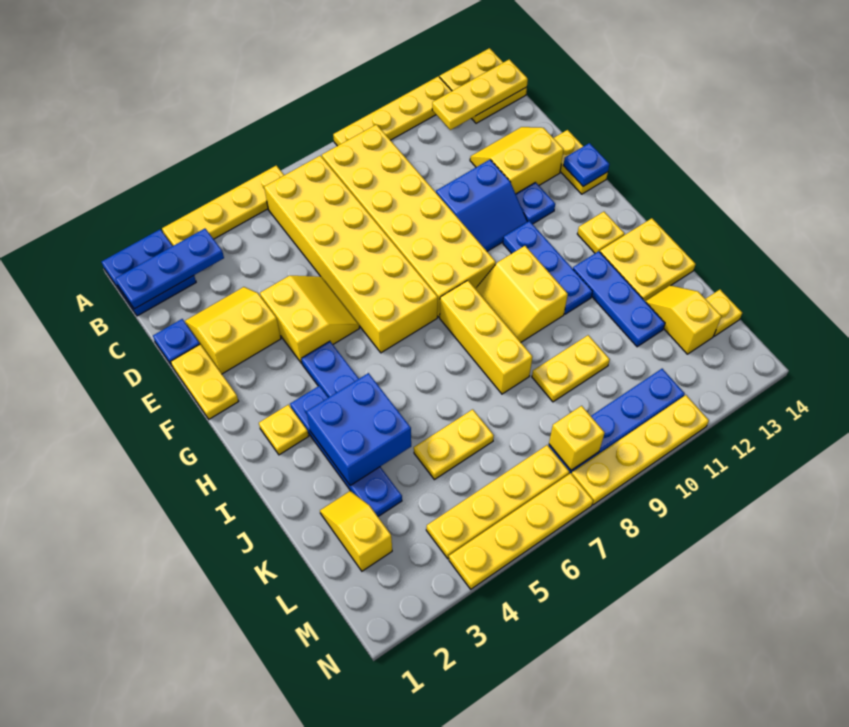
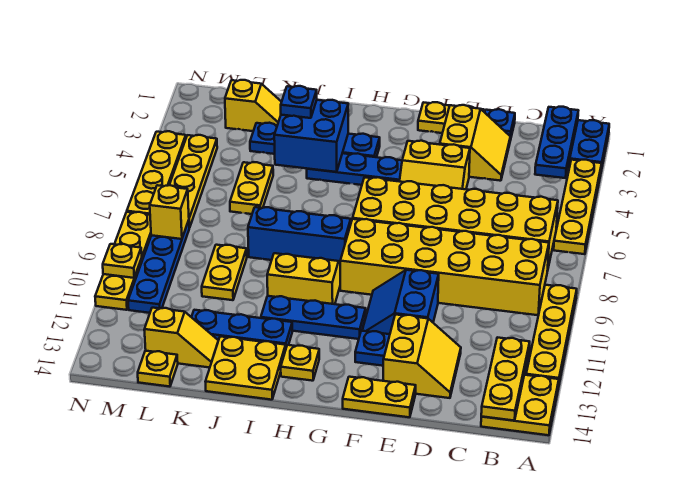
blue plate F14 level 2 -> blue plate J3 level 3
yellow plate H2 level 1 -> yellow plate N10 level 2
yellow brick H8:J8 level 1 -> blue brick H8:J8 level 1

